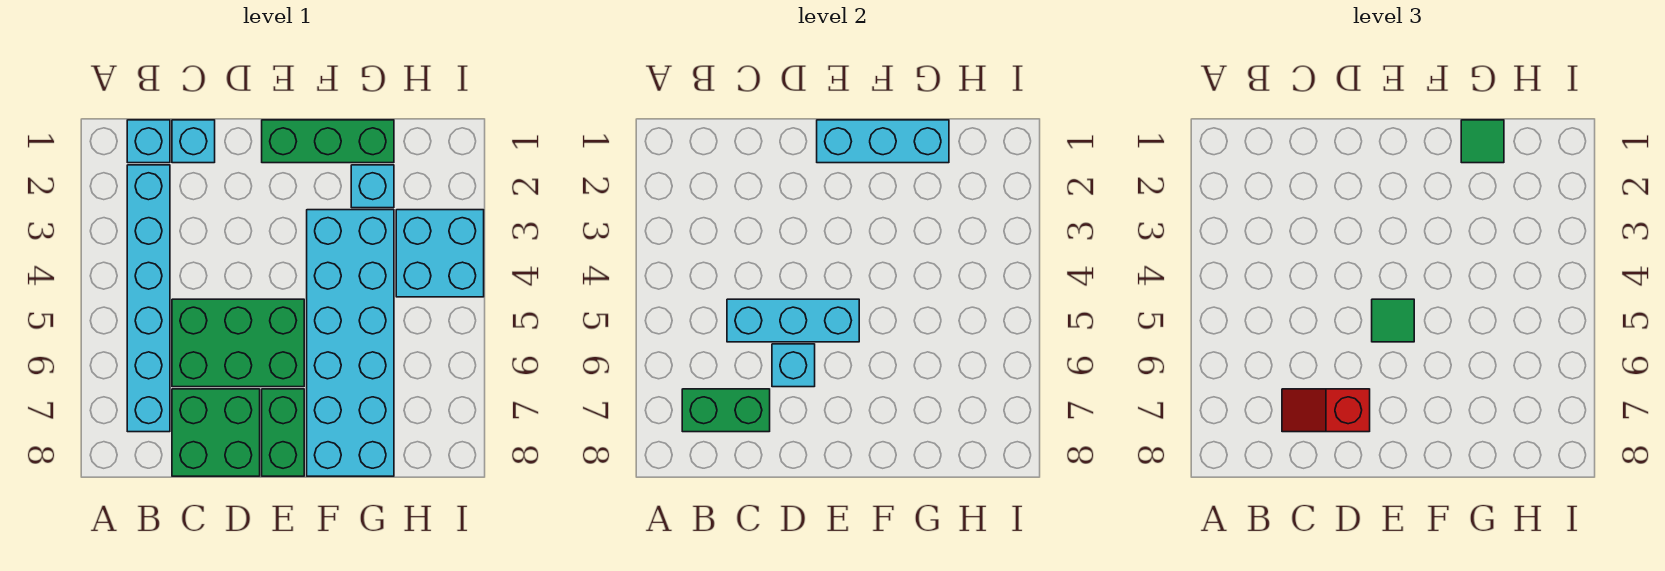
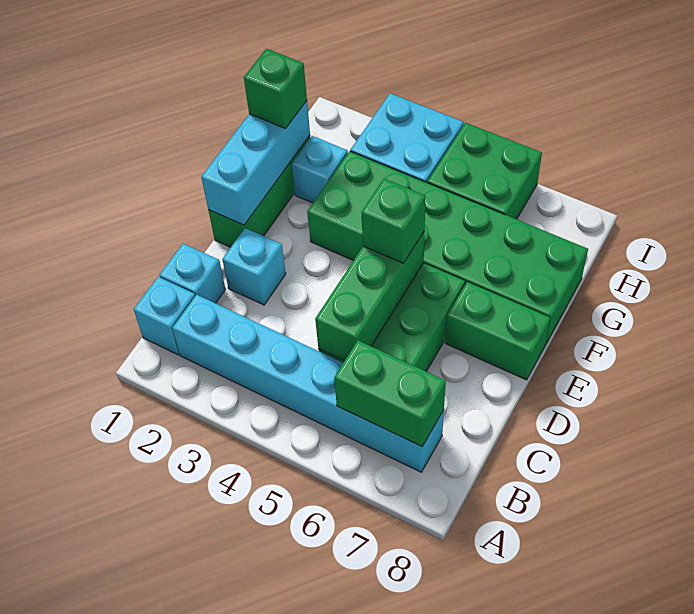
green brick B7:C7 level 2 -> green brick B6:B7 level 2
cyan brick C5:E5 level 2 -> green brick C5:E5 level 2
green brick C7:D8 level 1 -> green brick H5:I6 level 1
red slope C7:D7 level 3 top D -> none
cyan brick D6 level 2 -> cyan brick D2 level 1
green tile E5 level 3 -> green brick E5 level 3
cyan brick F3:G8 level 1 -> green brick F3:G8 level 1
green tile G1 level 3 -> green brick G1 level 3

